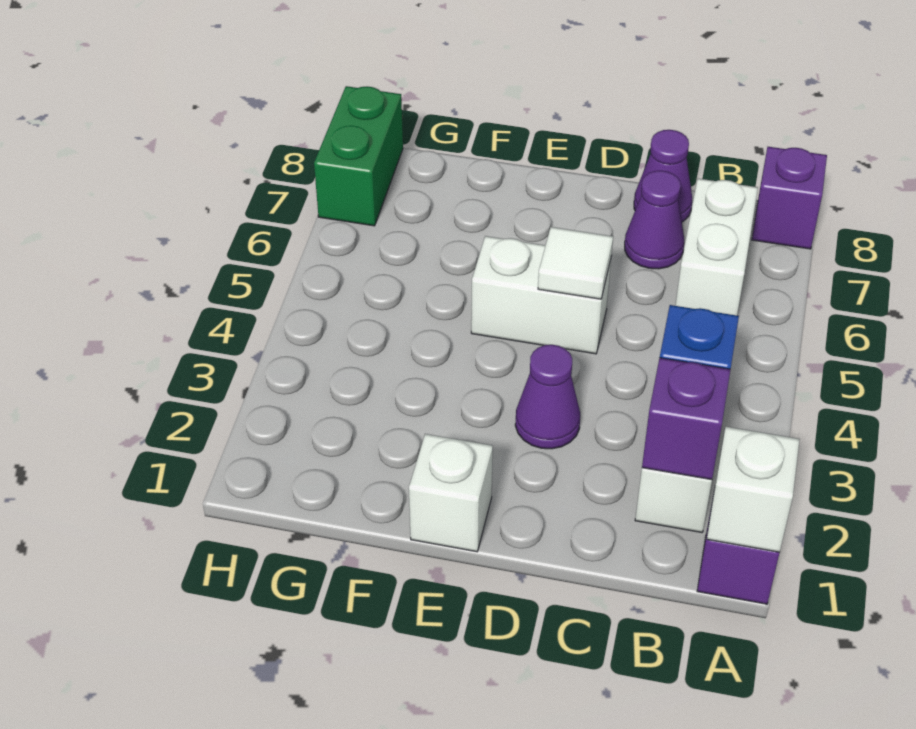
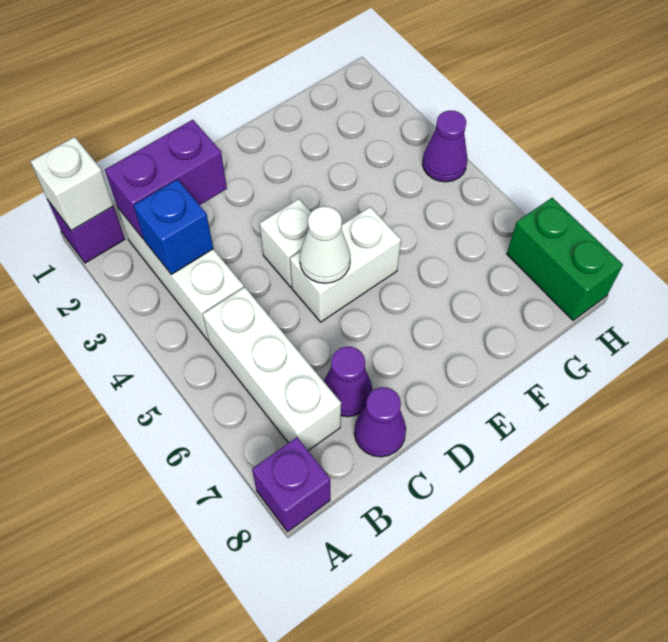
purple brick B2 level 2 -> purple brick B2:C2 level 2
white brick B6:B7 level 1 -> white brick B5:B7 level 1
purple cone D3 level 1 -> purple cone H4 level 1
white tile D5 level 2 -> white cone D5 level 2
white brick E1 level 1 -> white brick D4 level 1

